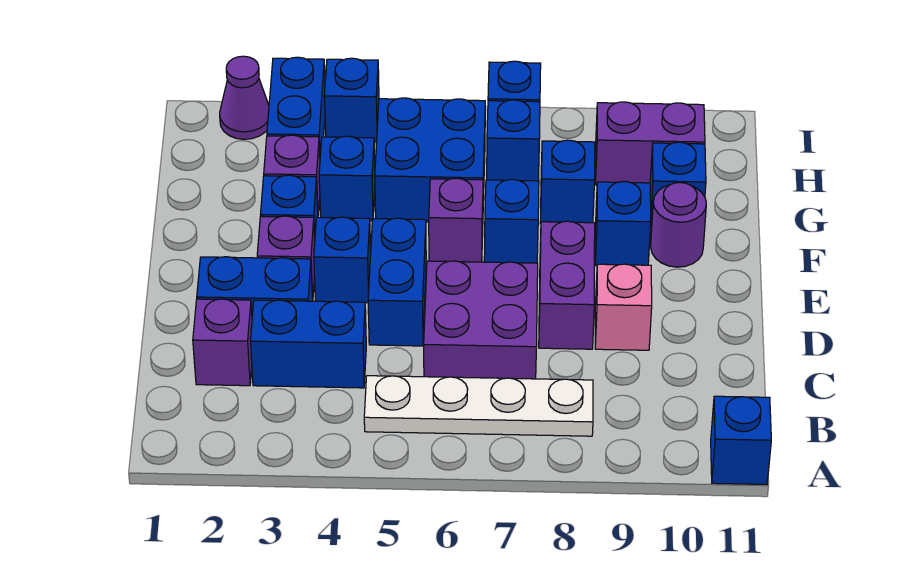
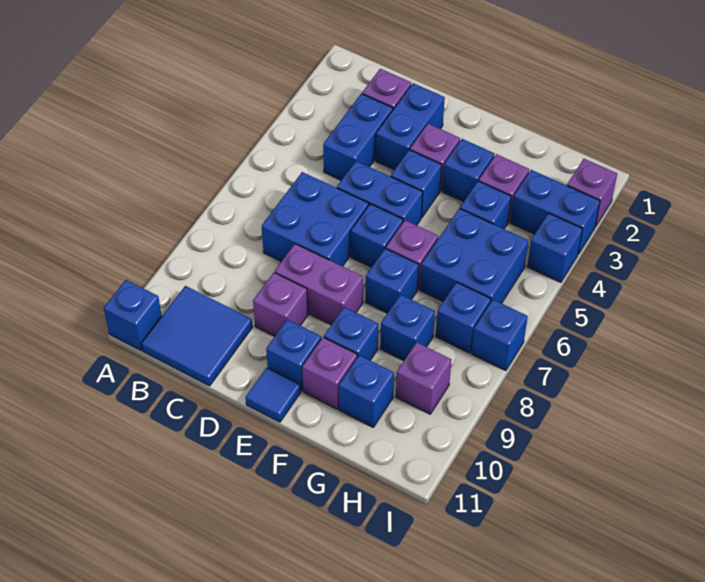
white plate B5:B8 level 1 -> none
none -> blue tile B10:C11 level 1
purple brick C6:D7 level 1 -> blue brick C6:D7 level 1
pink brick D9 level 1 -> purple brick D9 level 1
none -> blue brick E6 level 1
none -> blue brick E10 level 1
none -> blue tile E11 level 1
purple round brick F10 level 1 -> purple brick F10 level 1
purple brick H9:H10 level 1 -> purple brick H9 level 1
purple cone I2 level 1 -> purple brick I2 level 1

